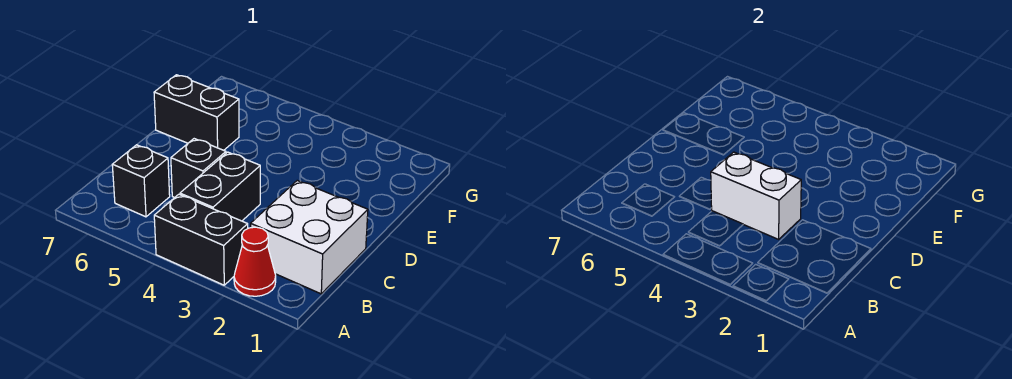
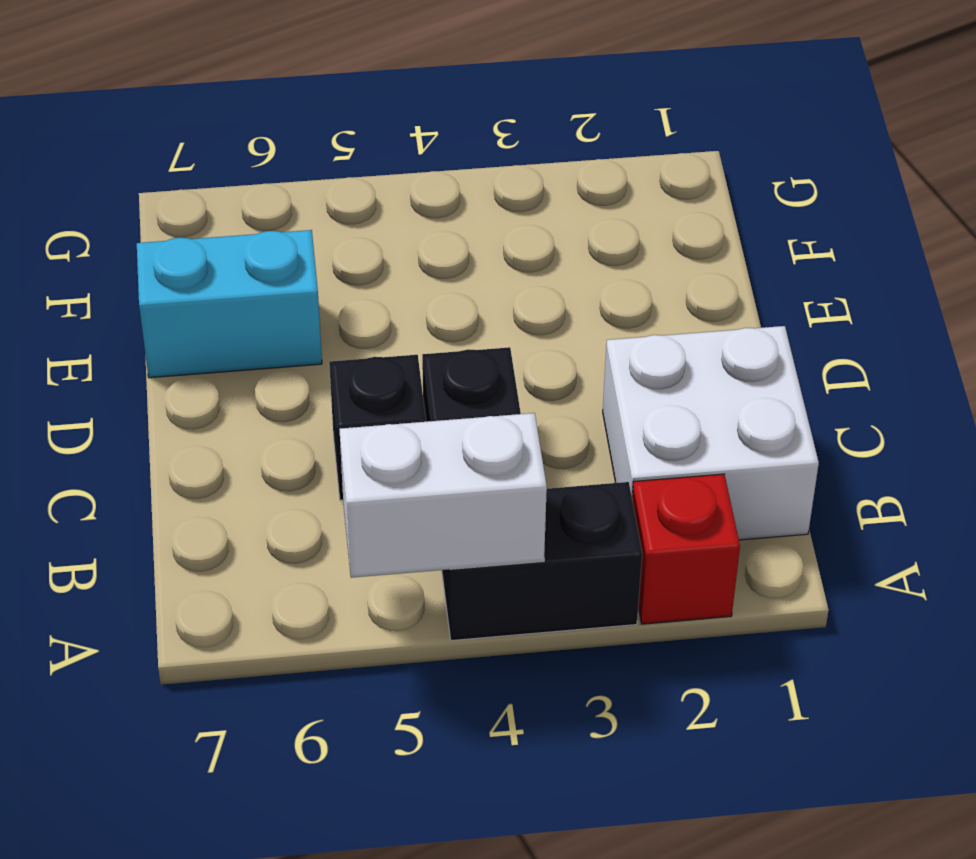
red cone A2 level 1 -> red brick A2 level 1
black brick B6 level 1 -> none
white brick C3:C4 level 2 -> white brick A4:A5 level 2
black brick E6:E7 level 1 -> cyan brick E6:E7 level 1

